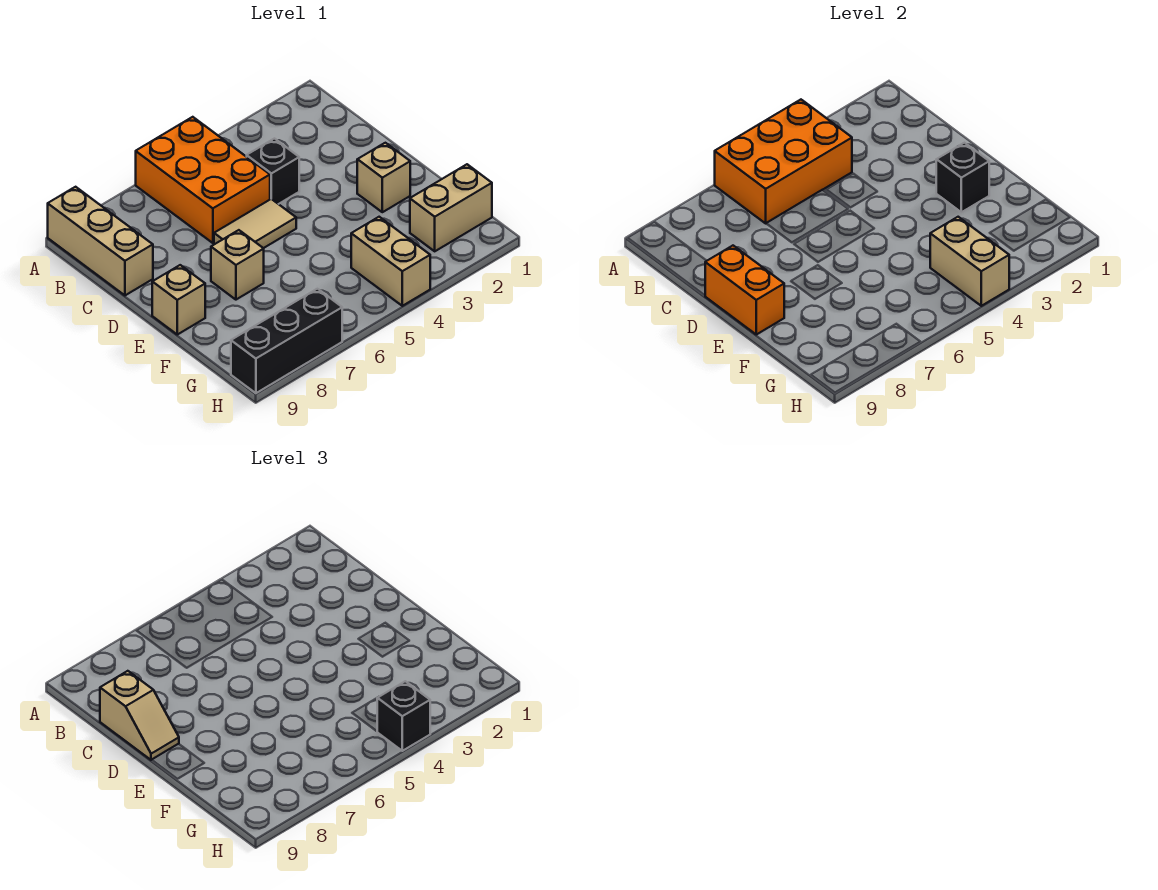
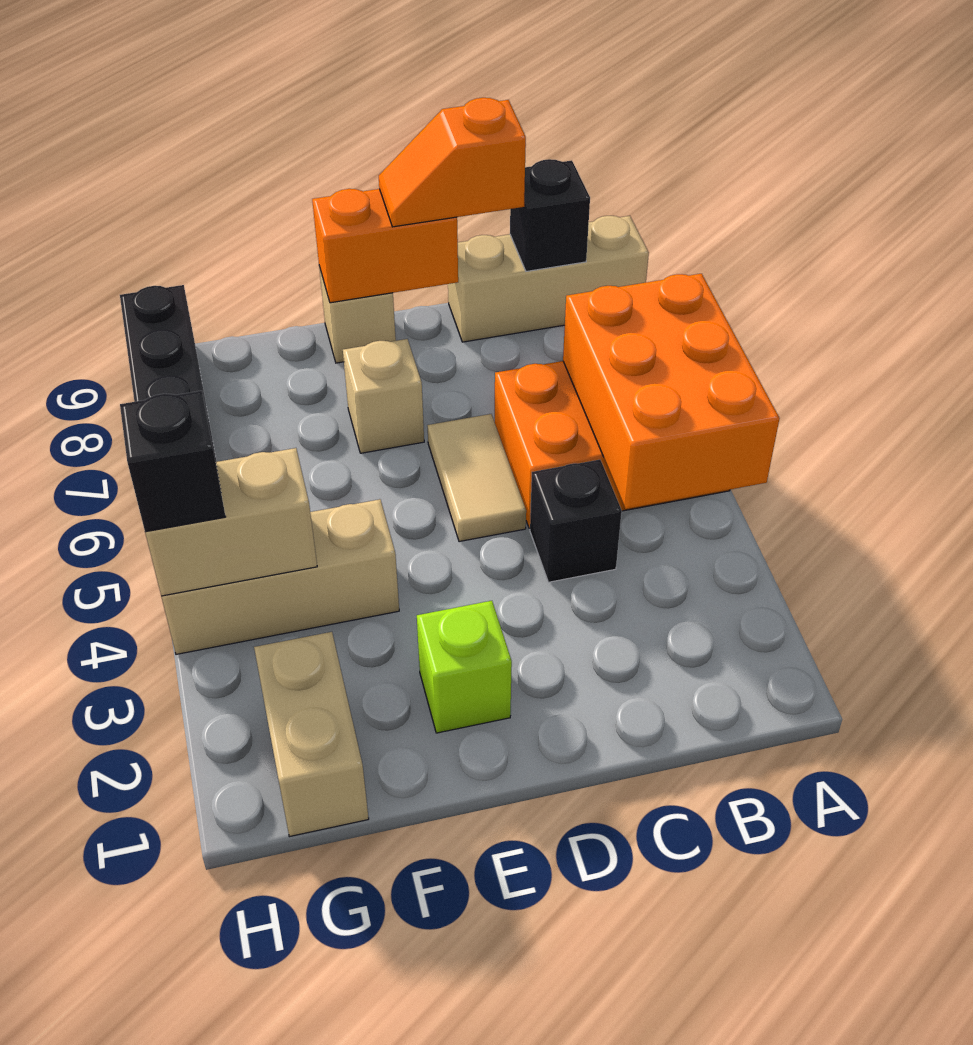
tan slope C9:D9 level 3 top C -> orange slope C9:D9 level 3 top C
tan brick E2 level 1 -> lime brick E2 level 1
black brick E2 level 2 -> black brick B9 level 2
tan brick G4:H4 level 1 -> tan brick F4:H4 level 1

